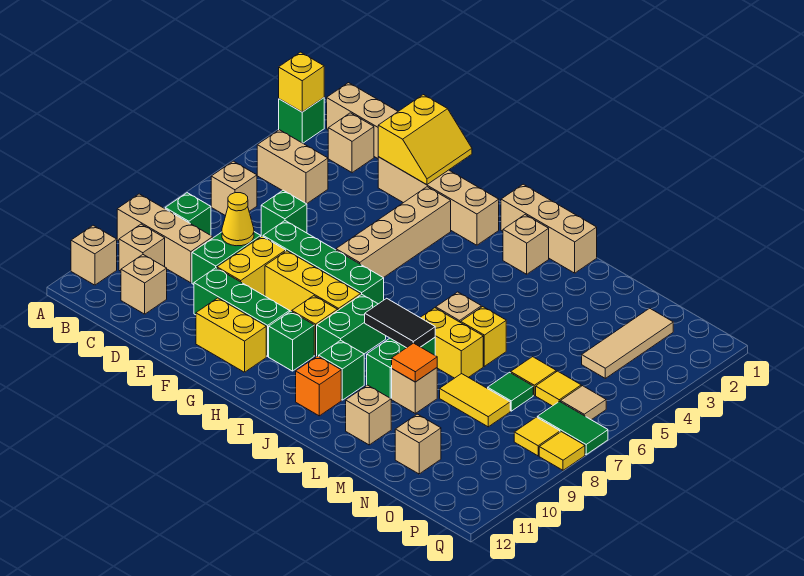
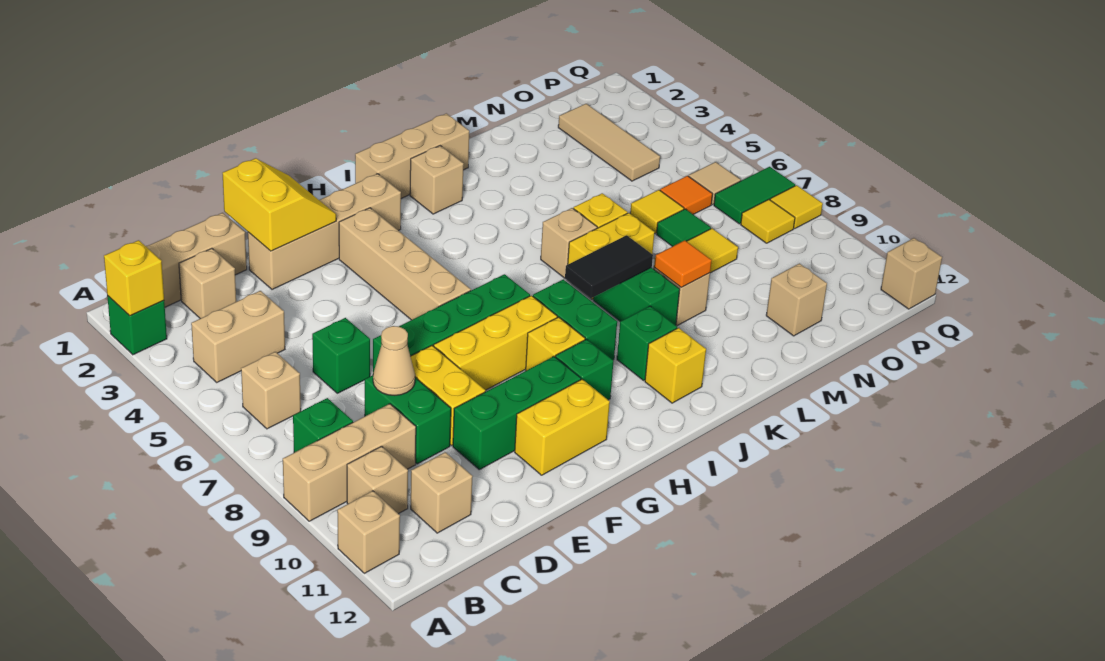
yellow cone D8 level 2 -> tan cone D8 level 2
orange brick J11 level 1 -> yellow brick J11 level 1
tan brick L11 level 1 -> tan brick Q12 level 1
yellow tile O6 level 1 -> orange tile O6 level 1

